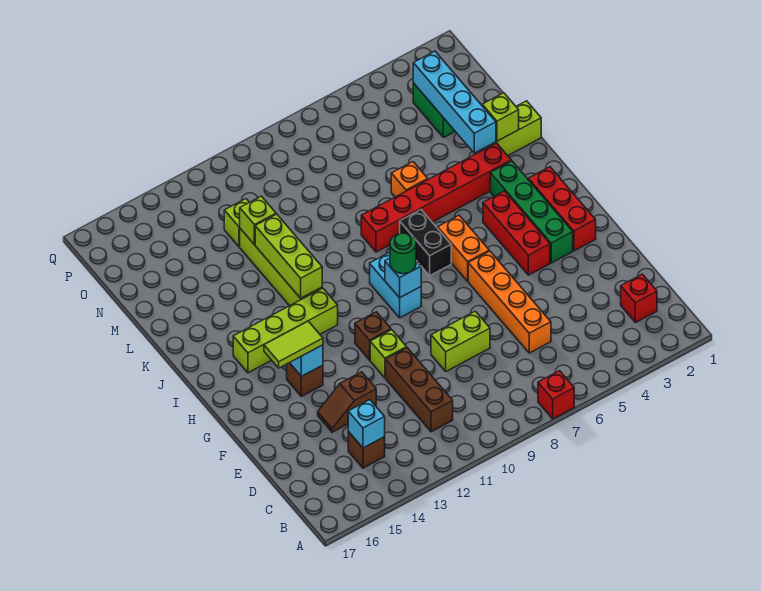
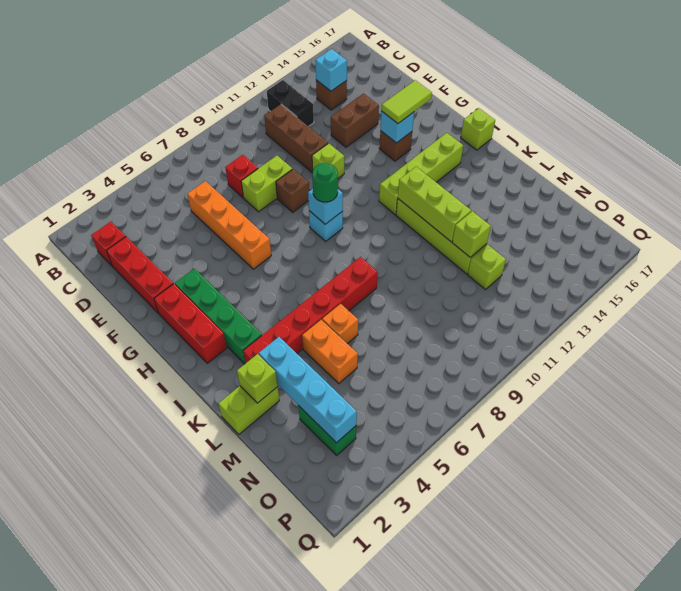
red brick A7 level 1 -> red brick D8 level 1
brown slope E13:E14 level 1 top 13 -> brown brick E13:E14 level 1
red brick G4:I4 level 1 -> red brick D2:F2 level 1
brown brick G11 level 1 -> brown brick F9 level 1
orange brick H6:I6 level 1 -> orange brick L5:M5 level 1
cyan brick H9:I9 level 1 -> cyan brick H9 level 1
black brick I7:J7 level 1 -> black brick B12:C12 level 1
none -> lime brick I17 level 1

